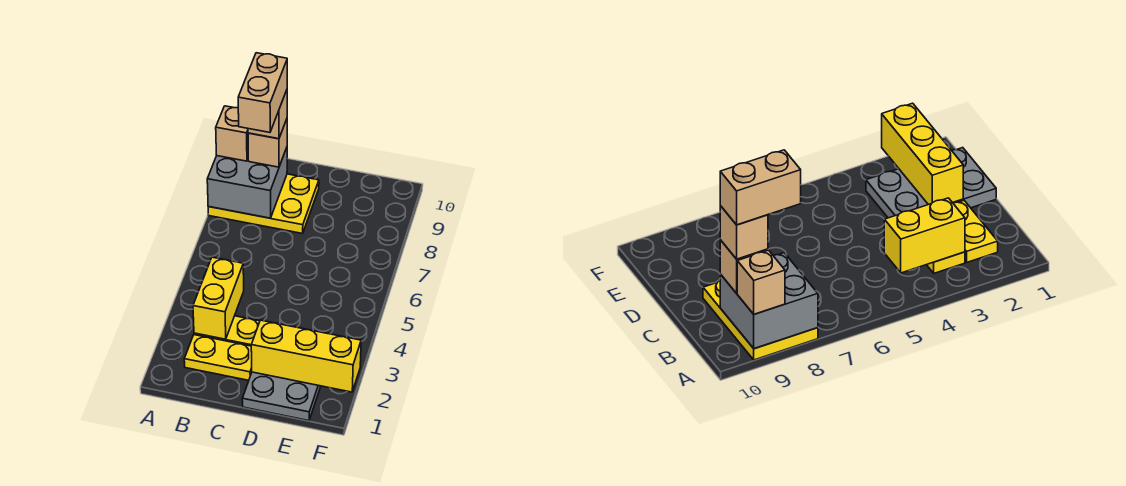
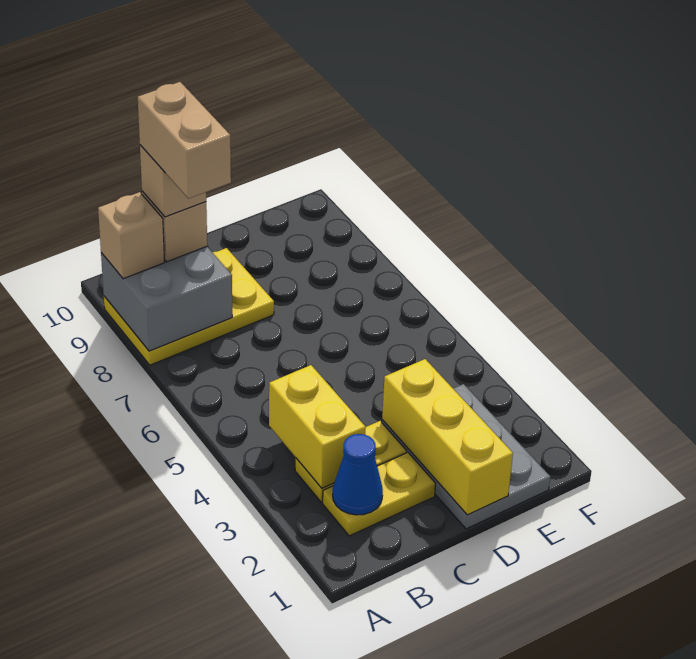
none -> blue cone B2 level 2
yellow brick D2:F2 level 2 -> yellow brick D1:D3 level 2

